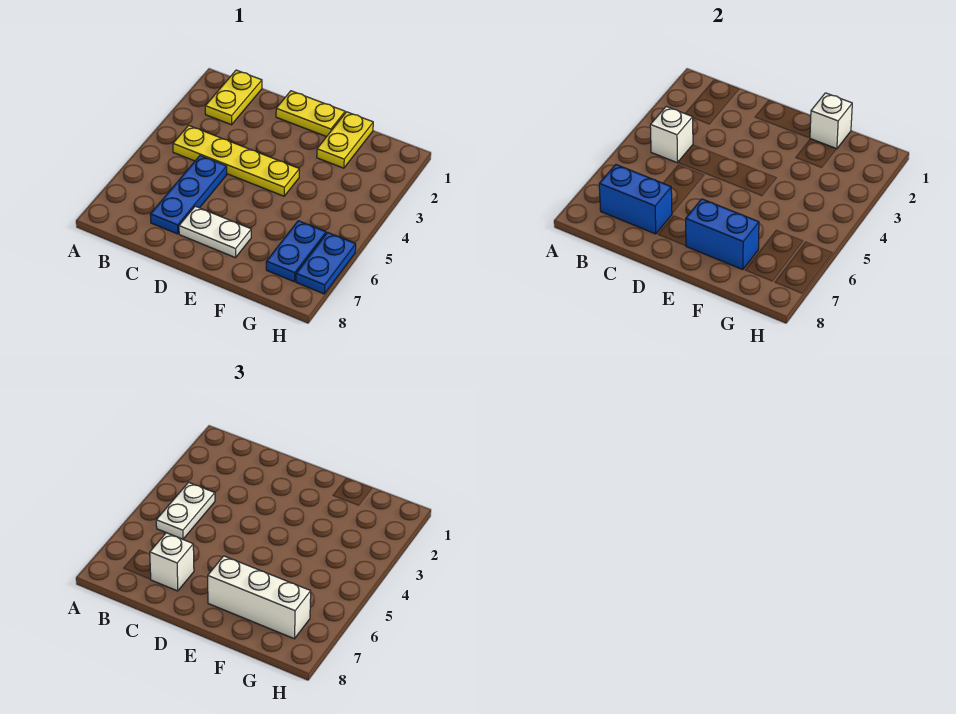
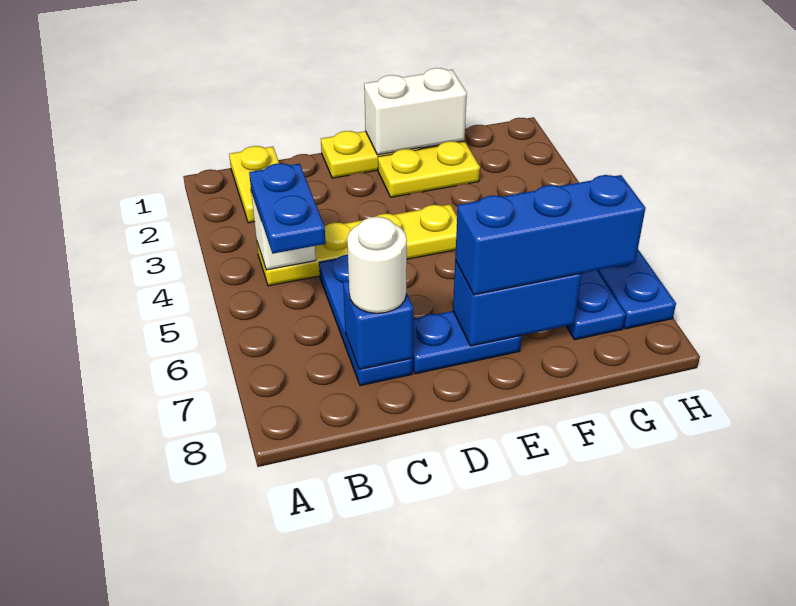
white plate B4:B5 level 3 -> blue plate B4:B5 level 3
blue brick B7:C7 level 2 -> blue brick C7 level 2
white brick C7 level 3 -> white round brick C7 level 3
white plate D7:E7 level 1 -> blue plate D7:E7 level 1
white brick E7:G7 level 3 -> blue brick E7:G7 level 3
yellow plate F1:F2 level 1 -> yellow plate E2:F2 level 1
white brick F1 level 2 -> white brick E1:F1 level 2

